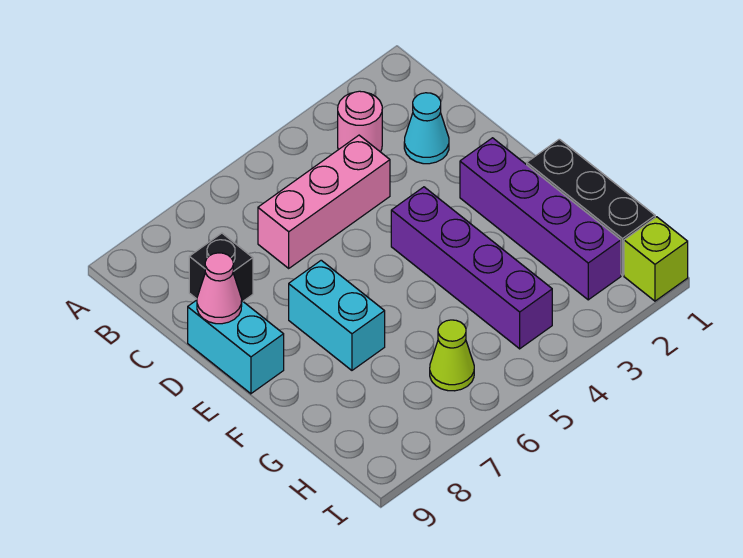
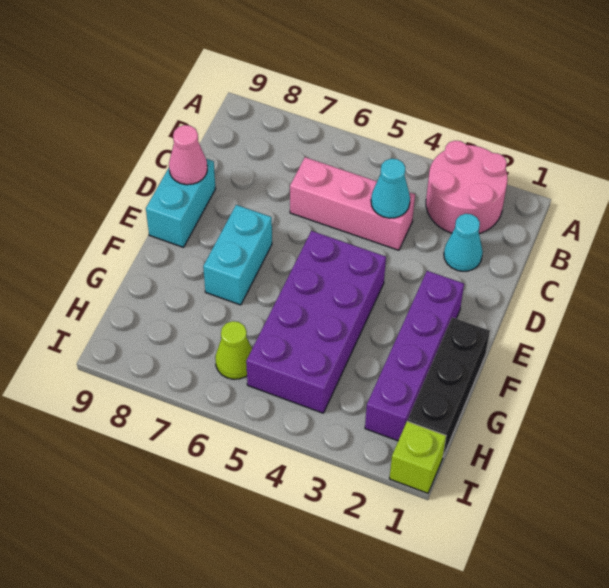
pink round brick B3 level 1 -> pink round brick A2:B3 level 1
none -> cyan cone C4 level 2
black brick C8 level 1 -> none
purple brick E4:H4 level 1 -> purple brick E4:H5 level 1

